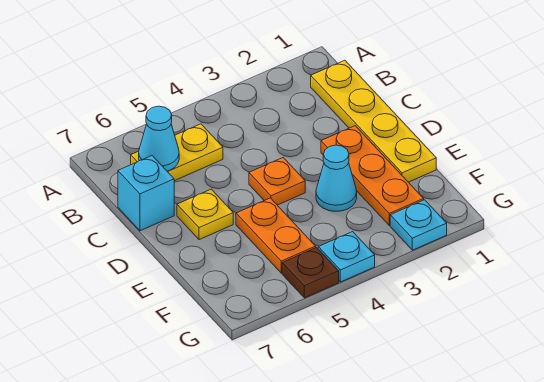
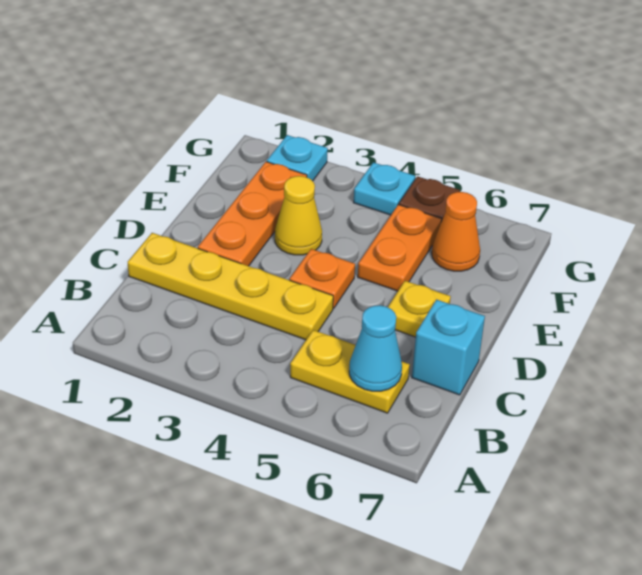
yellow plate B1:E1 level 1 -> yellow plate C1:C4 level 1
cyan cone E3 level 1 -> yellow cone E3 level 1
none -> orange cone F6 level 1

